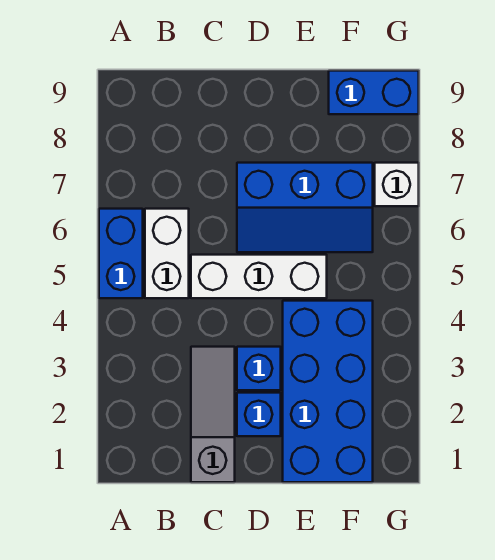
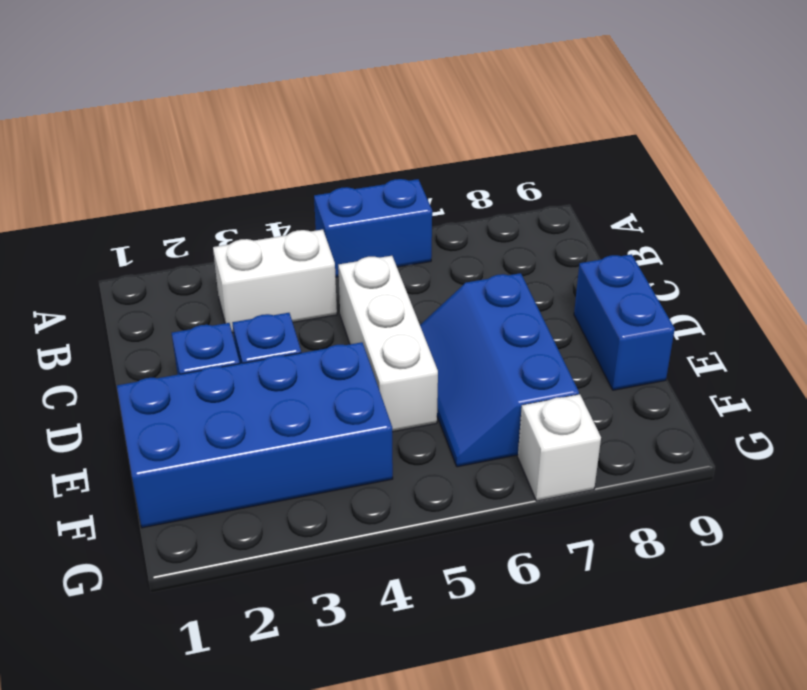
white brick B5:B6 level 1 -> white brick B3:B4 level 1
grey slope C1:C3 level 1 top 1 -> none
blue brick F9:G9 level 1 -> blue brick D9:E9 level 1

